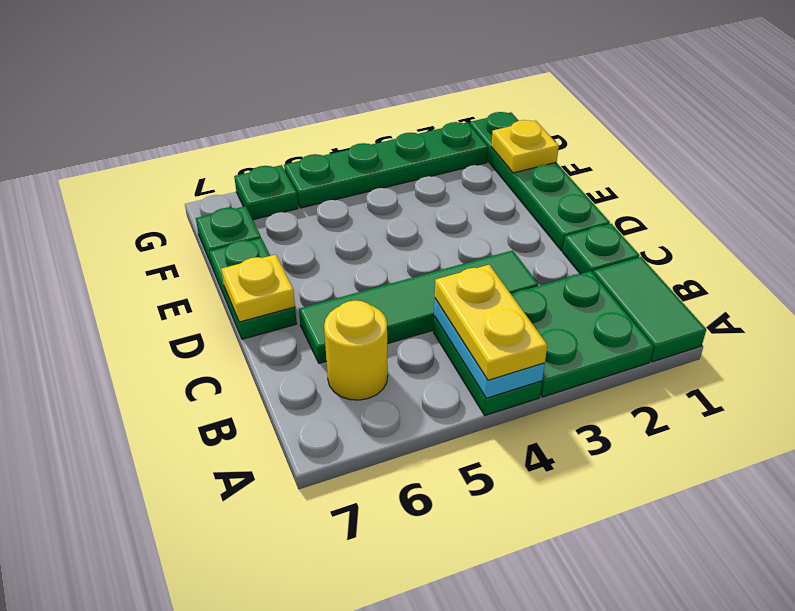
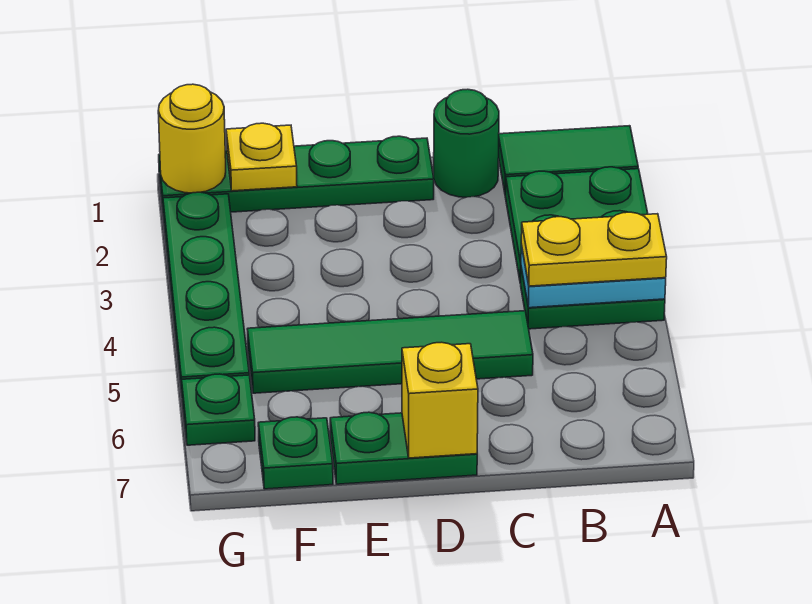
yellow round brick B6 level 1 -> yellow round brick G1 level 2
green plate C1 level 1 -> green round brick C1 level 1
green tile C3:C6 level 1 -> green tile C5:F5 level 1
yellow plate D7 level 2 -> yellow brick D7 level 2

